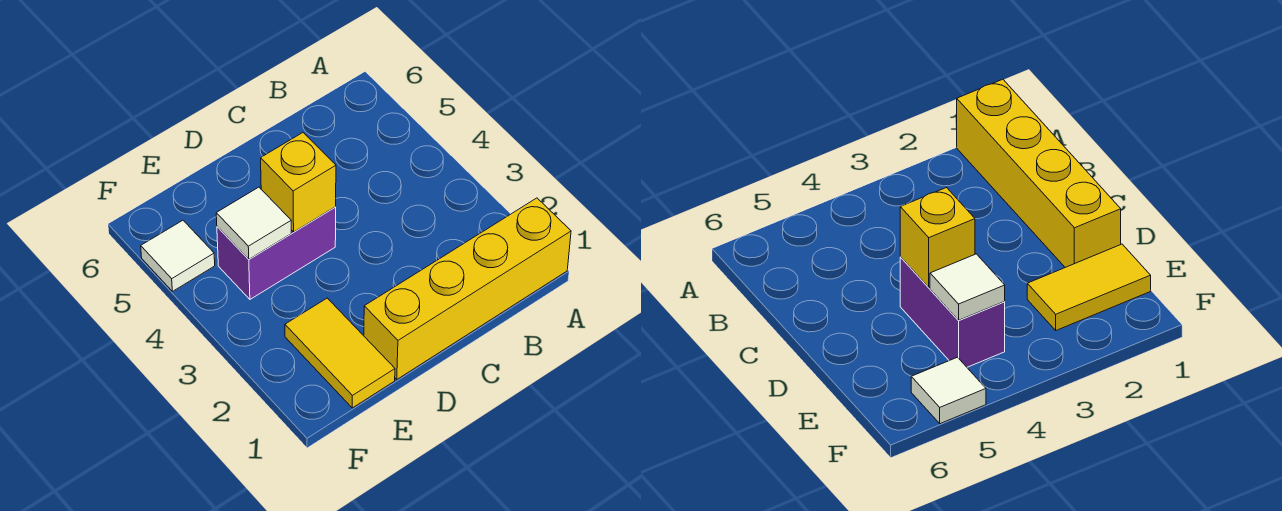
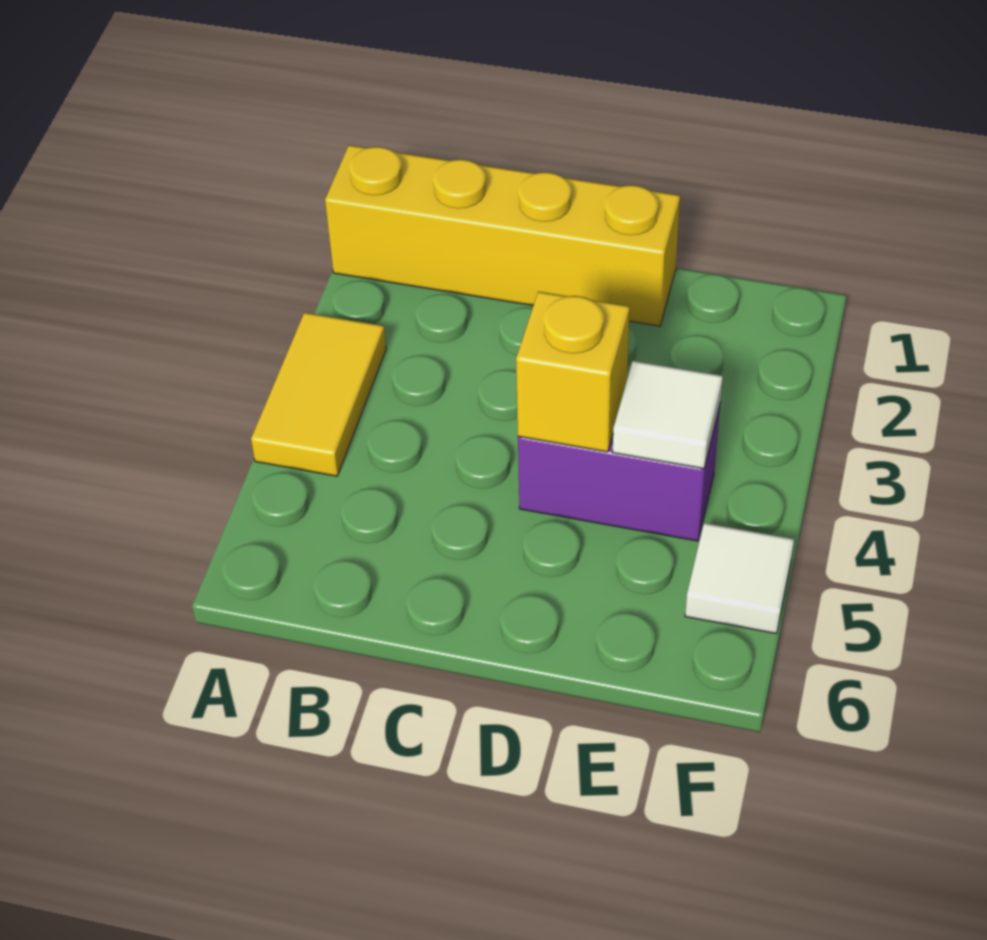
yellow tile E1:E2 level 1 -> yellow tile A3:A4 level 1

